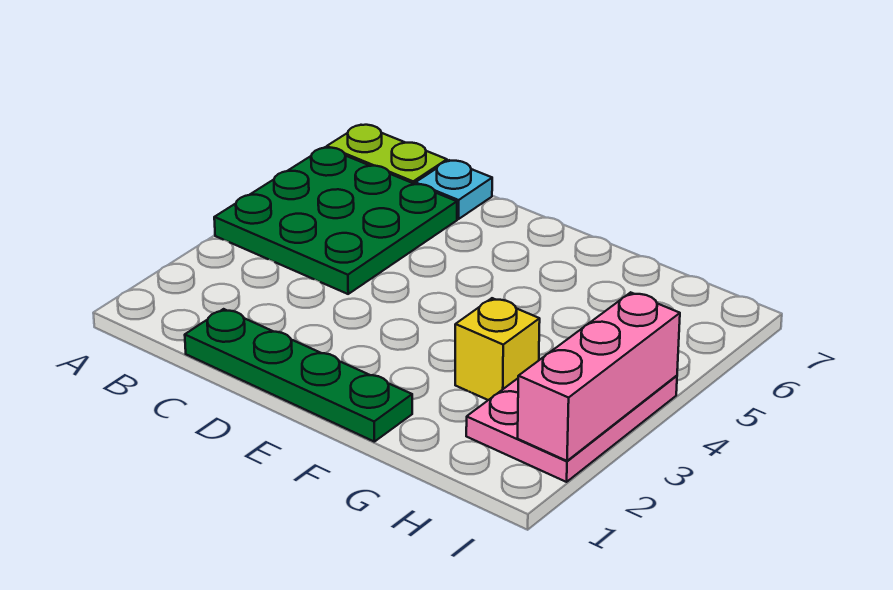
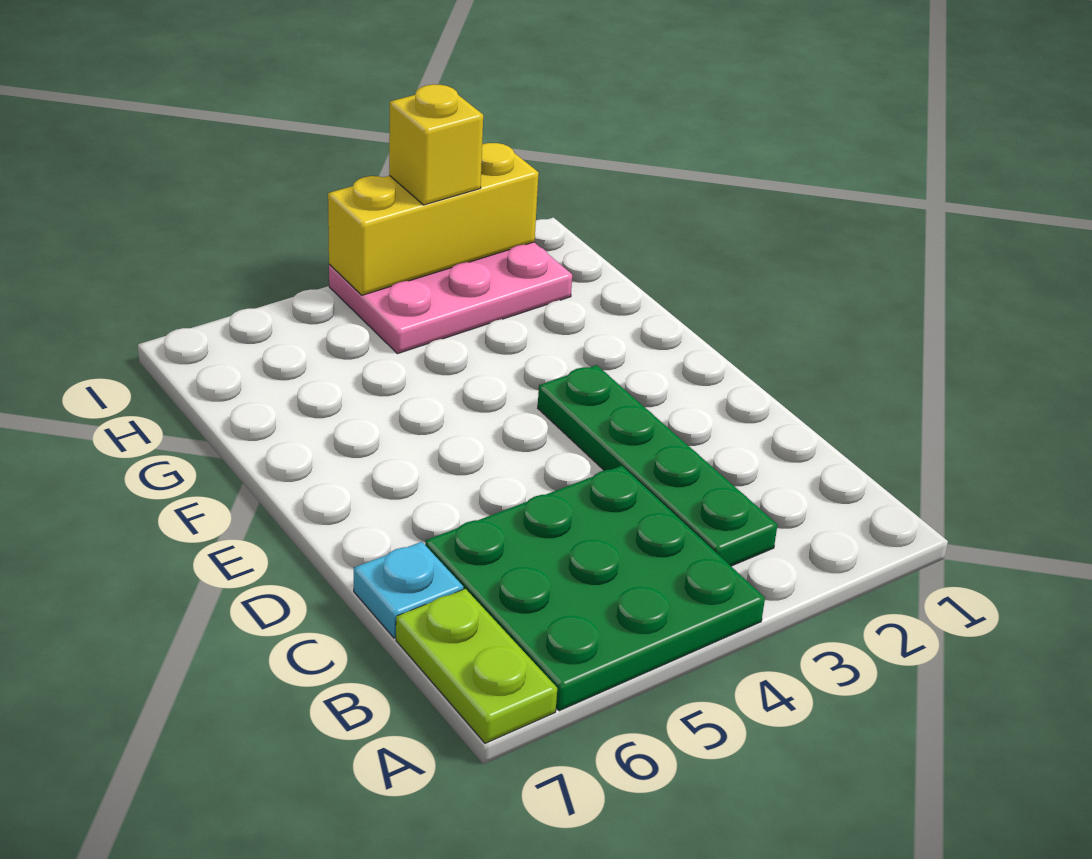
green plate C1:F1 level 1 -> green plate B3:E3 level 1
yellow brick G3 level 1 -> yellow brick I3 level 3
pink brick I2:I4 level 2 -> yellow brick I2:I4 level 2

